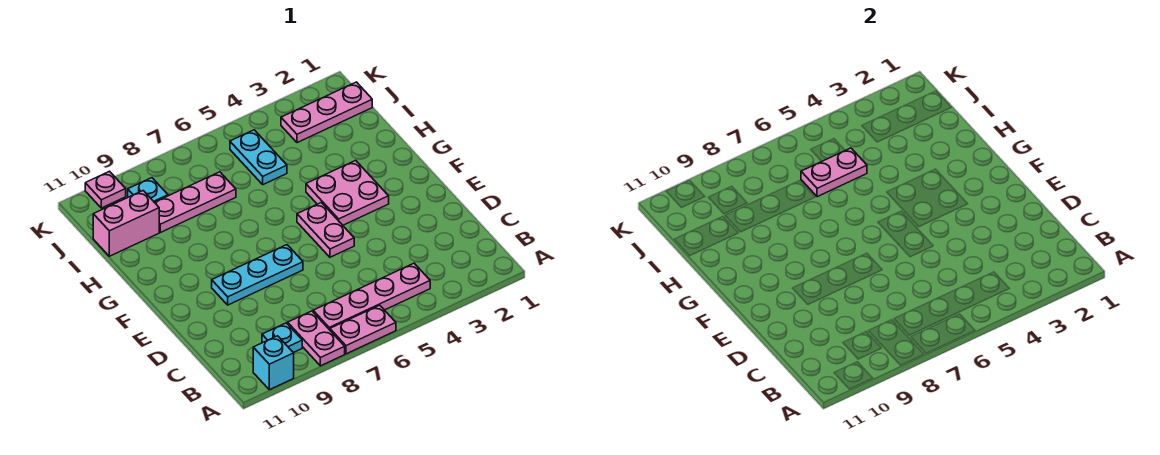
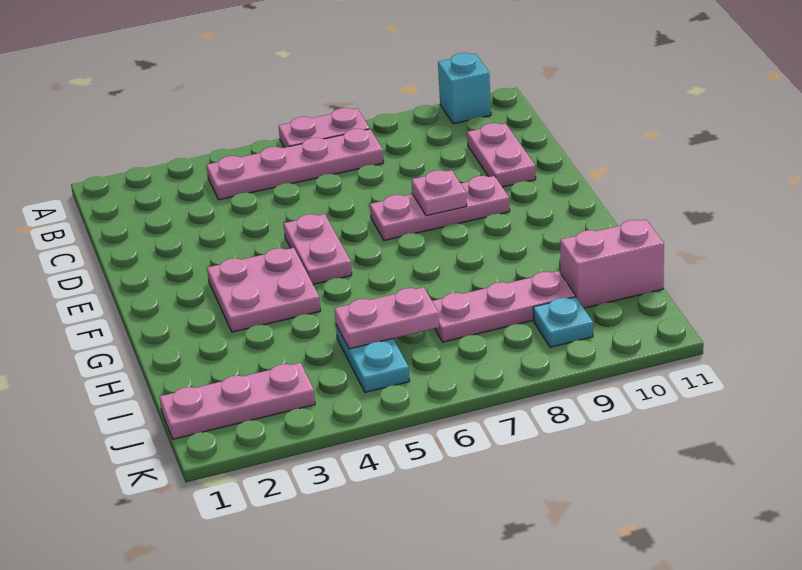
pink plate A8:B8 level 1 -> pink plate C10:D10 level 1
cyan plate B9 level 1 -> none
cyan plate E7:E9 level 1 -> pink plate E7:E9 level 1
pink plate K10 level 1 -> pink plate E8 level 2

